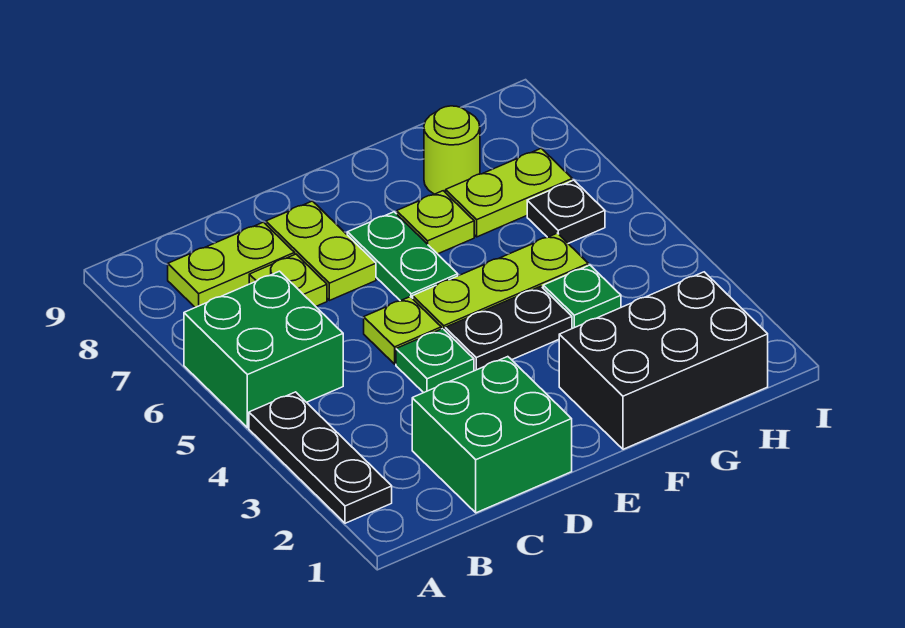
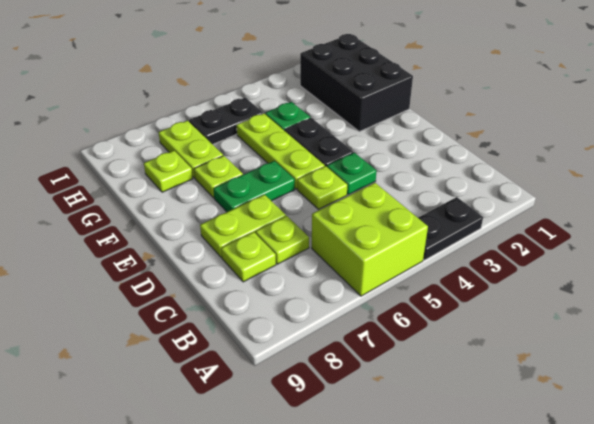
black plate A2:A4 level 1 -> black plate A3:A4 level 1
green brick A5:B6 level 1 -> lime brick A5:B6 level 1
lime plate B8:C8 level 1 -> lime plate C8 level 1
green brick C1:D2 level 1 -> none
lime round brick G8 level 1 -> lime plate G8 level 1
black plate H6 level 1 -> black plate H5:H6 level 1

